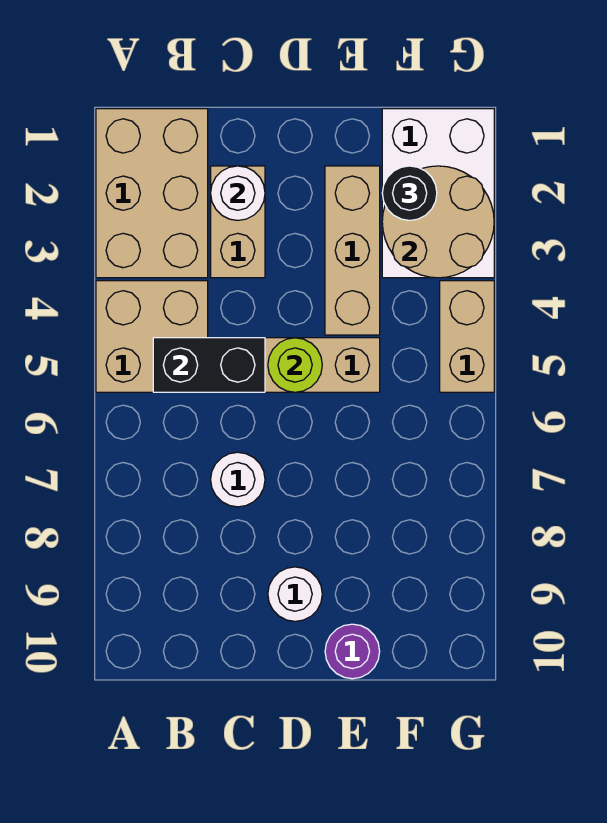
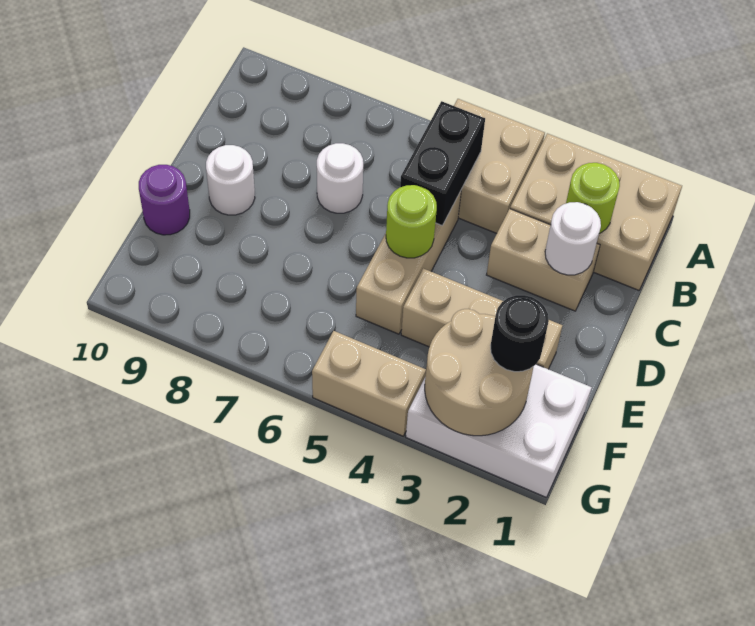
none -> lime round brick B2 level 2

